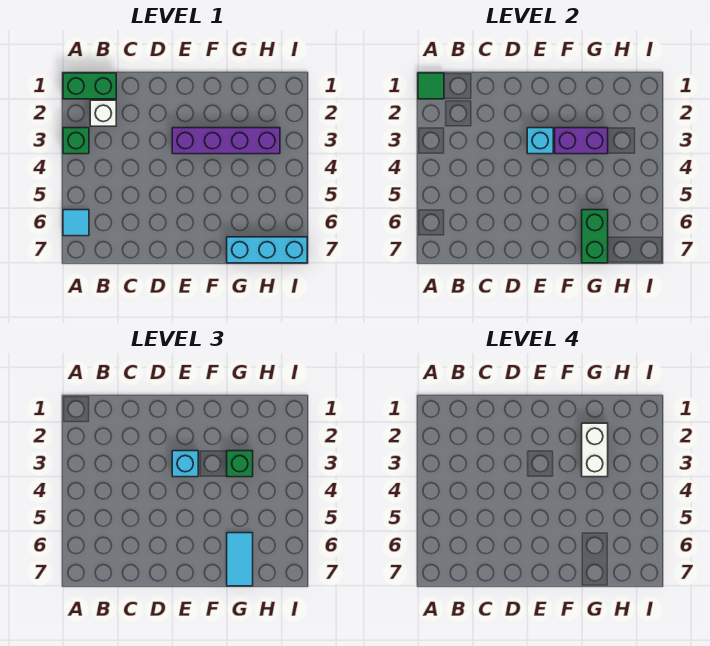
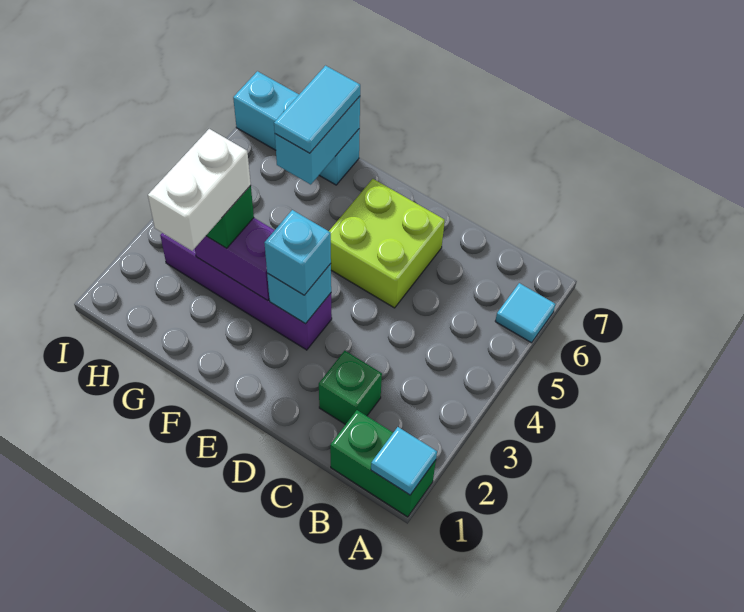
green tile A1 level 2 -> cyan tile A1 level 2
green brick A3 level 1 -> green brick C2 level 1
white brick B2 level 1 -> none
none -> lime brick D5:E6 level 1
green brick G6:G7 level 2 -> cyan brick G6:G7 level 2

